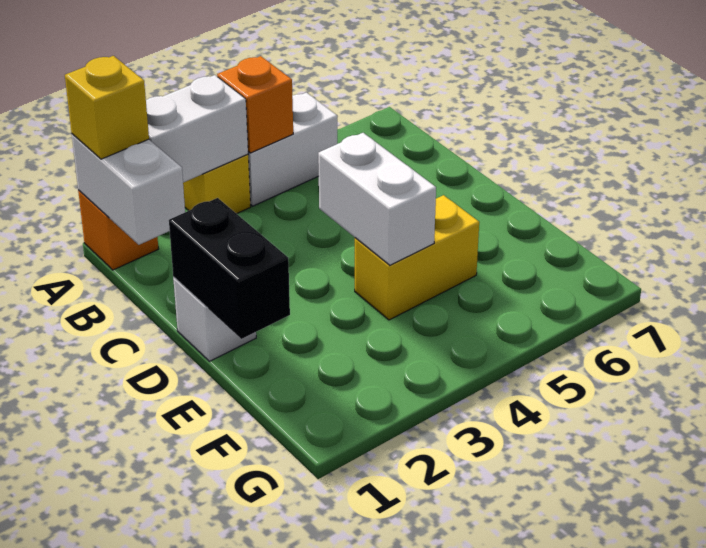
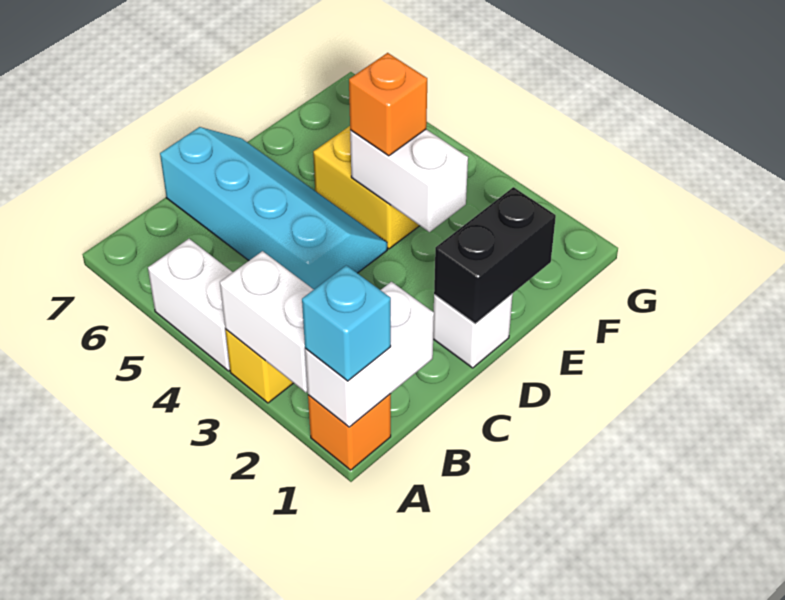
yellow brick A1 level 3 -> cyan brick A1 level 3
orange brick A4 level 2 -> orange brick E4 level 3
none -> cyan slope C4:D7 level 1 top C
white brick D4:E4 level 2 -> white brick E3:E4 level 2

